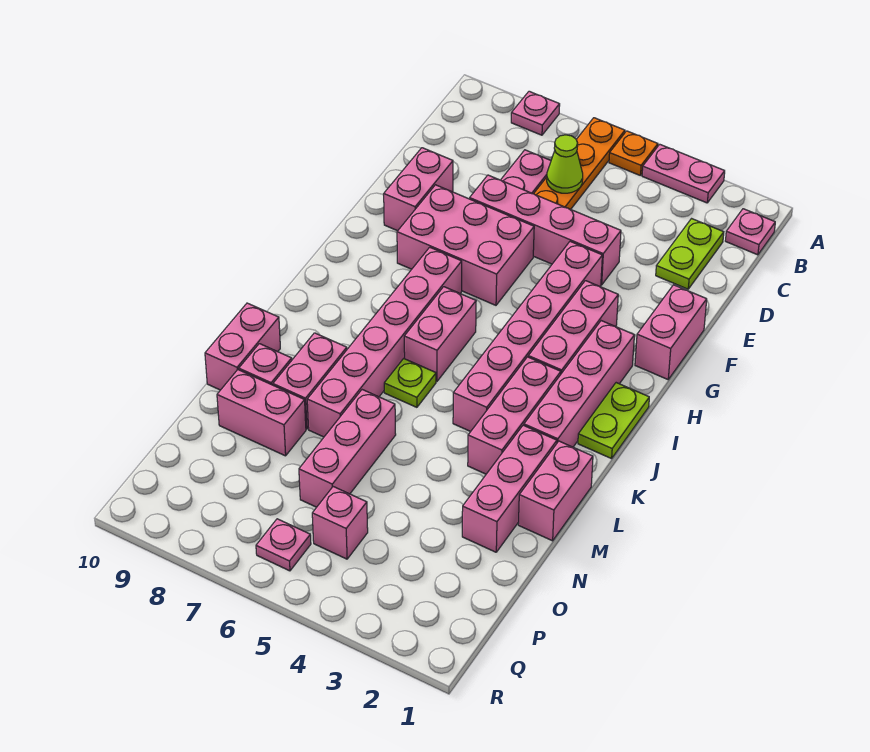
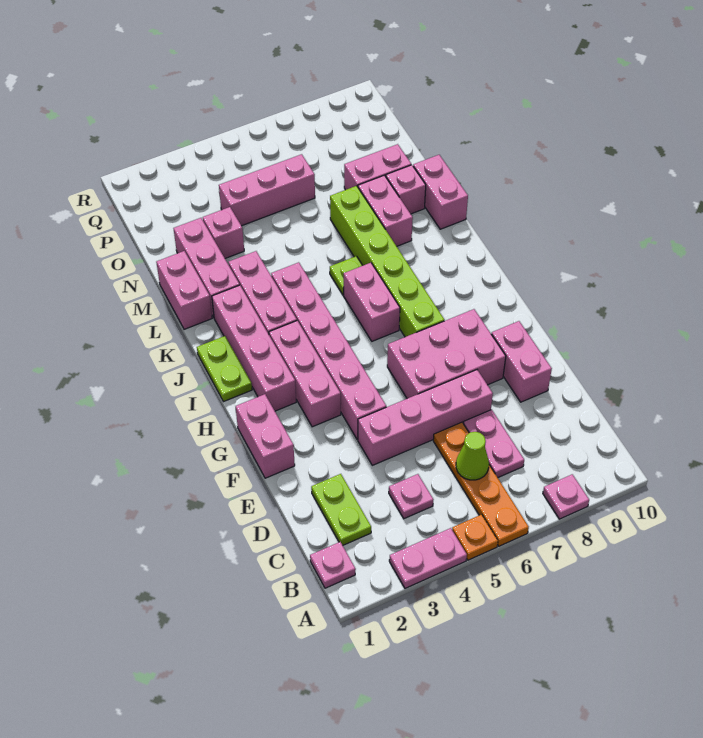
pink brick H7:M7 level 1 -> lime brick H7:M7 level 1
pink brick M6:O6 level 1 -> pink brick O4:O6 level 1
pink brick P5 level 1 -> pink brick N3 level 1
pink plate Q6 level 1 -> pink plate C4 level 1

